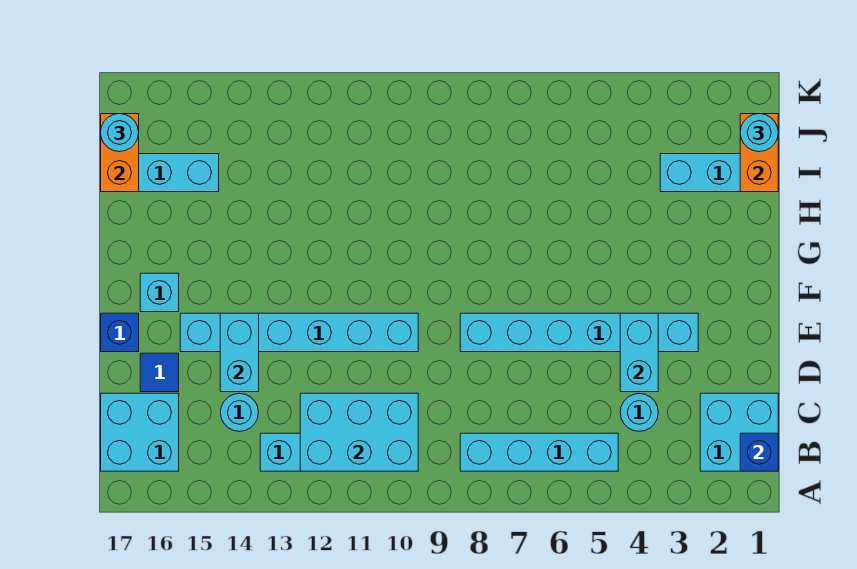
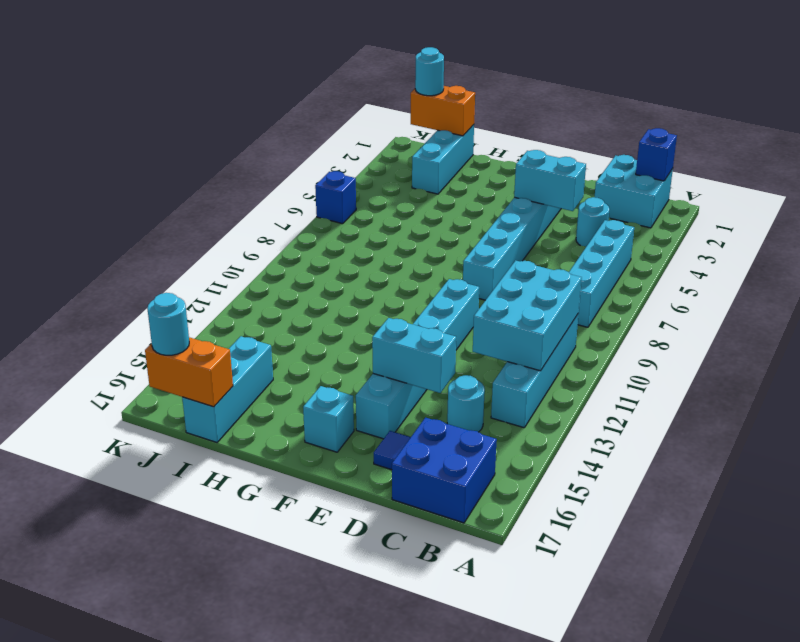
cyan brick B16:C17 level 1 -> blue brick B16:C17 level 1
blue brick E17 level 1 -> blue brick K6 level 1

